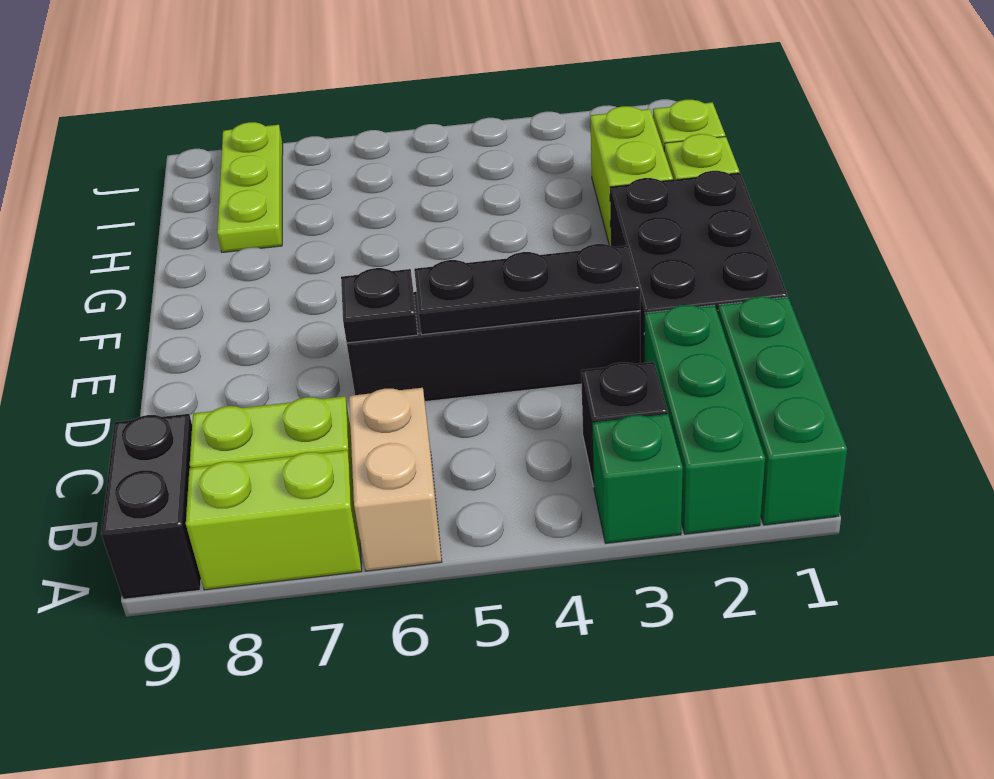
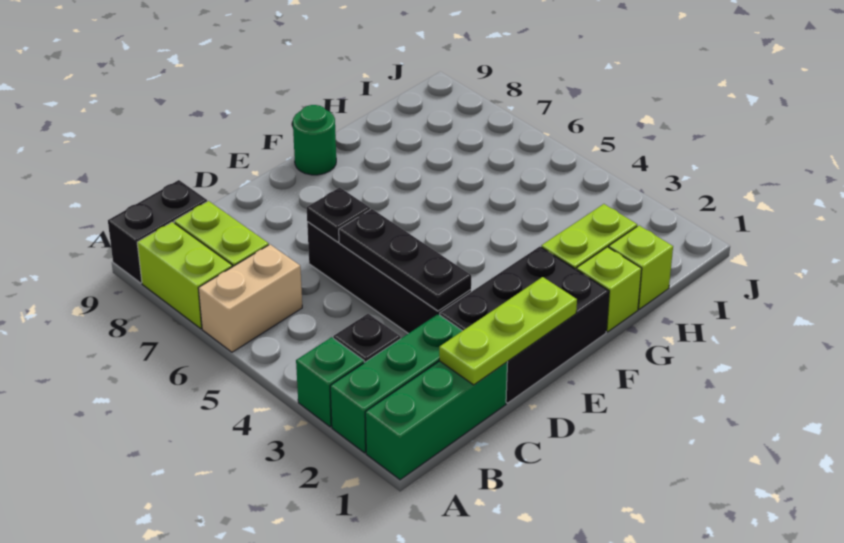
none -> green round brick F9 level 1
lime plate H8:J8 level 1 -> lime plate C1:E1 level 2

